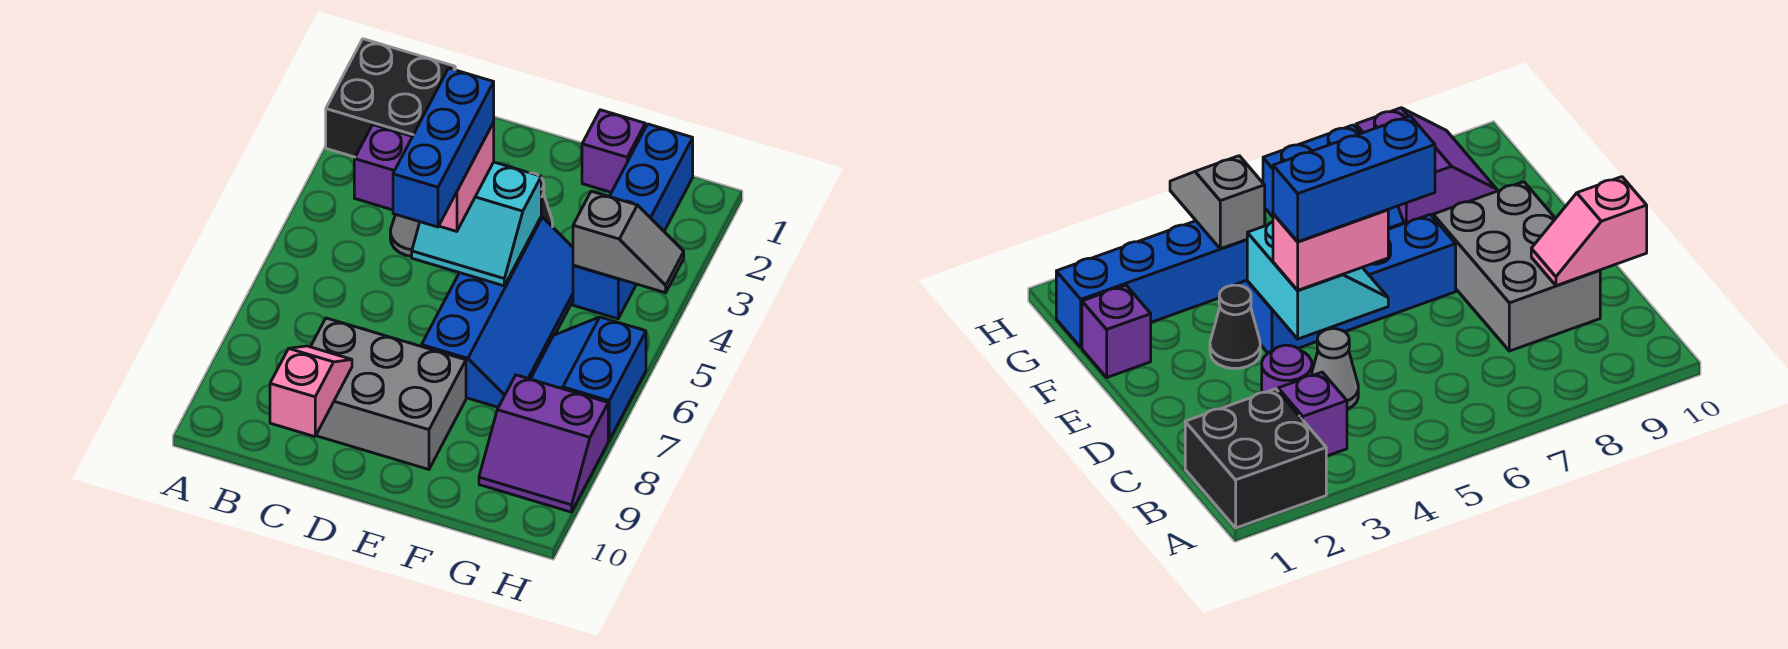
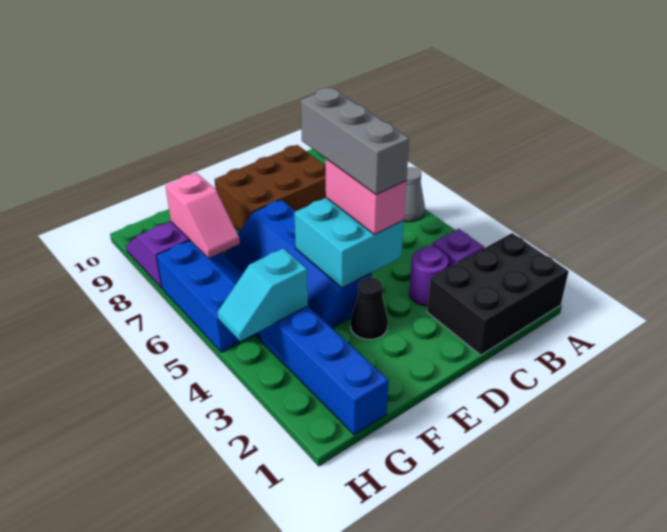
black brick A1:B2 level 1 -> black brick A1:C2 level 1
grey cone C4 level 1 -> grey cone A6 level 1
grey brick C8:E9 level 1 -> brown brick C8:E9 level 1
pink slope C9:C10 level 2 top 10 -> pink slope G7:G8 level 2 top 8
cyan slope D4:E5 level 2 top 4 -> cyan brick D4:E5 level 2
blue brick D4:D6 level 4 -> grey brick D4:D6 level 4
purple brick F1 level 1 -> none
grey slope G4:H4 level 2 top G -> cyan slope G4:H4 level 2 top G
blue slope G6:H7 level 1 top H -> blue slope G5:H7 level 1 top H

